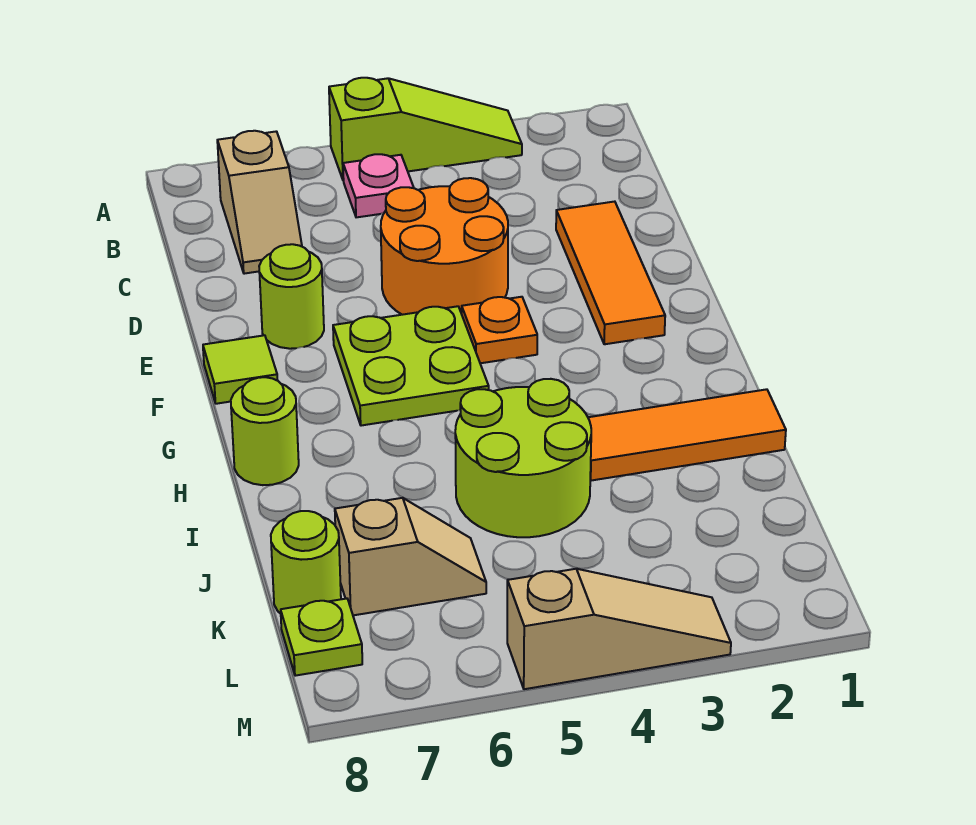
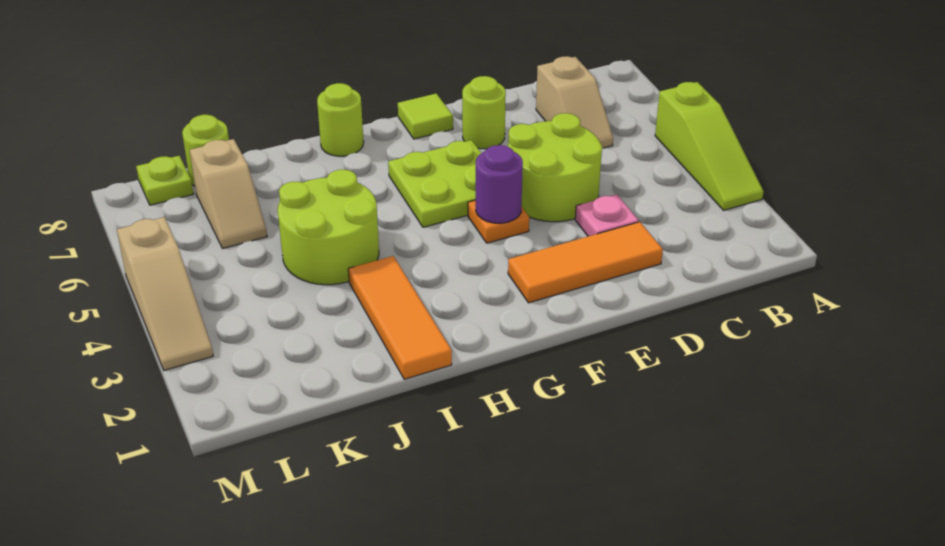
pink plate B5 level 1 -> pink plate D3 level 1
tan slope B7:C7 level 1 top B -> tan slope C6:C7 level 1 top 7
orange round brick D4:E5 level 1 -> lime round brick D4:E5 level 1
none -> purple round brick F4 level 2

